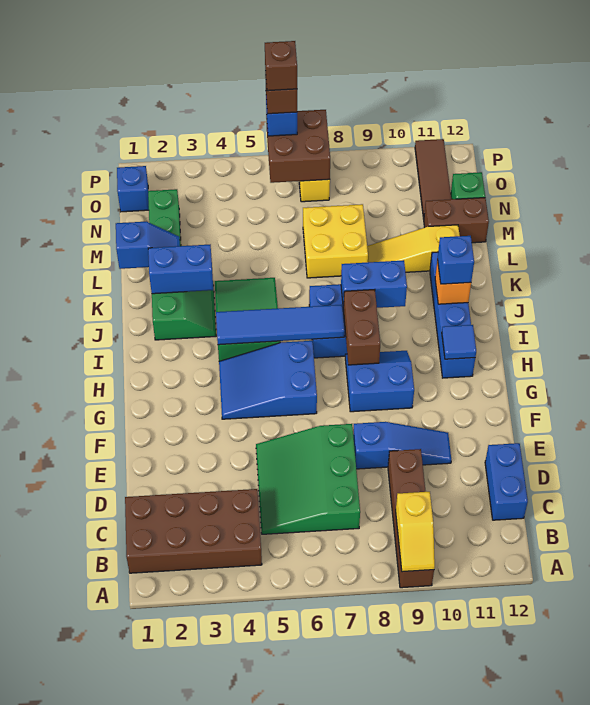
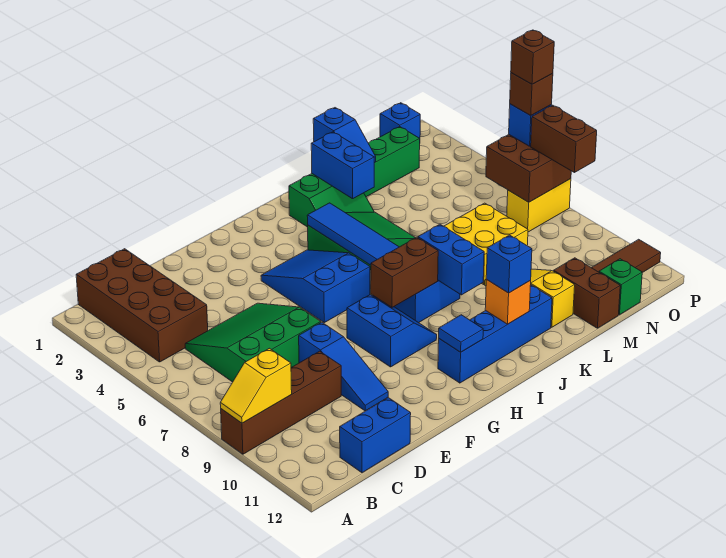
none -> brown brick P7:P8 level 3

